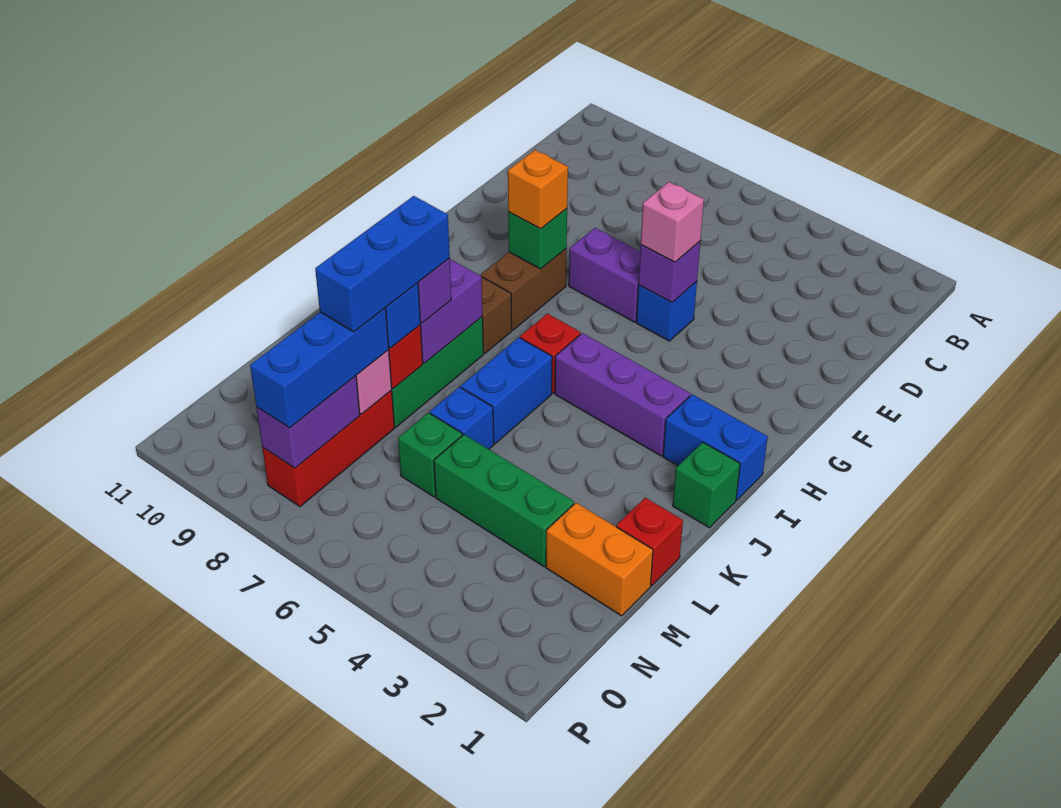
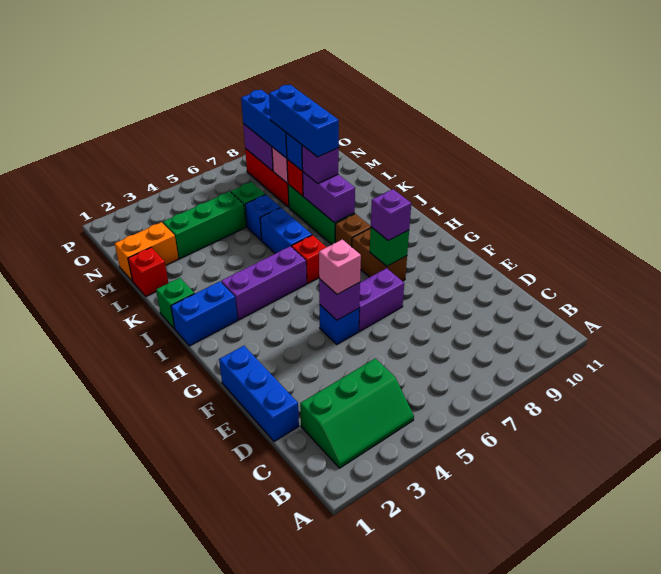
none -> green slope B2:C4 level 1 top C
none -> blue brick D1:F1 level 1
orange brick G8 level 3 -> purple brick G8 level 3

